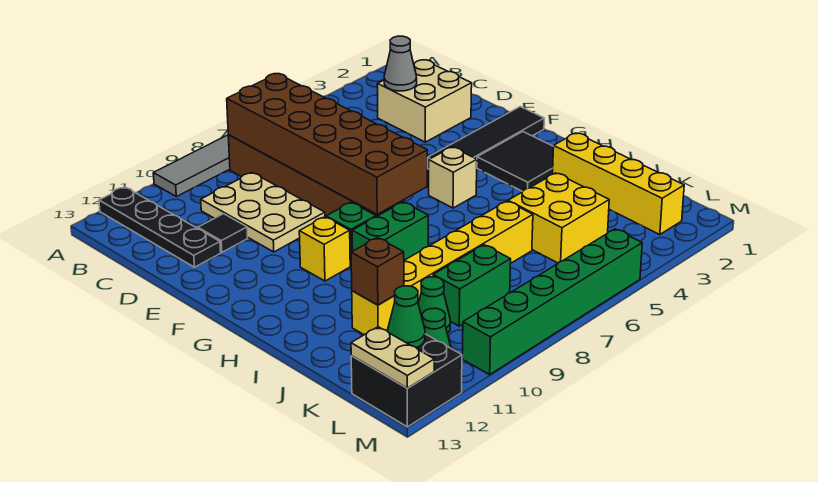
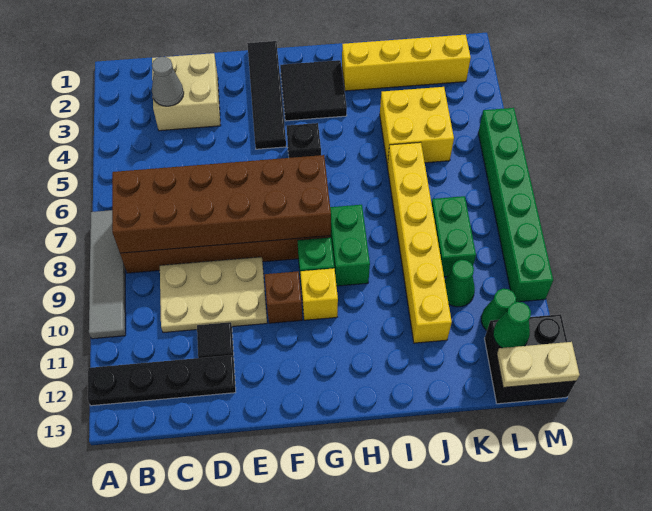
tan brick G5 level 1 -> black brick G5 level 1
brown brick J11 level 2 -> brown brick F10 level 1

